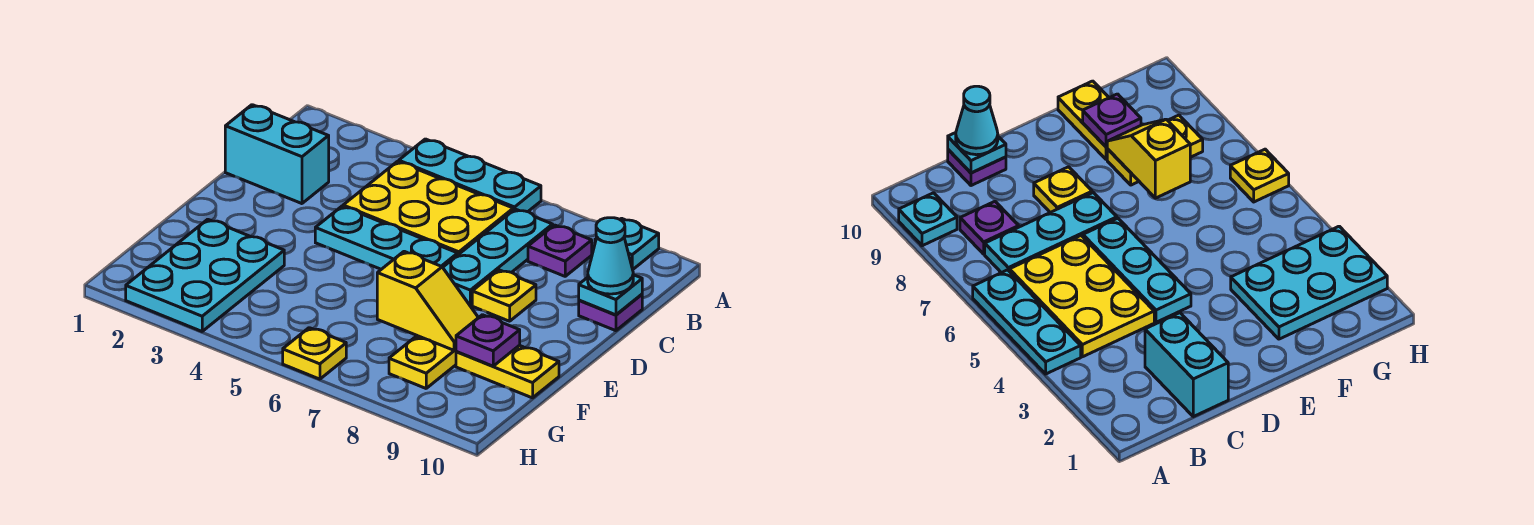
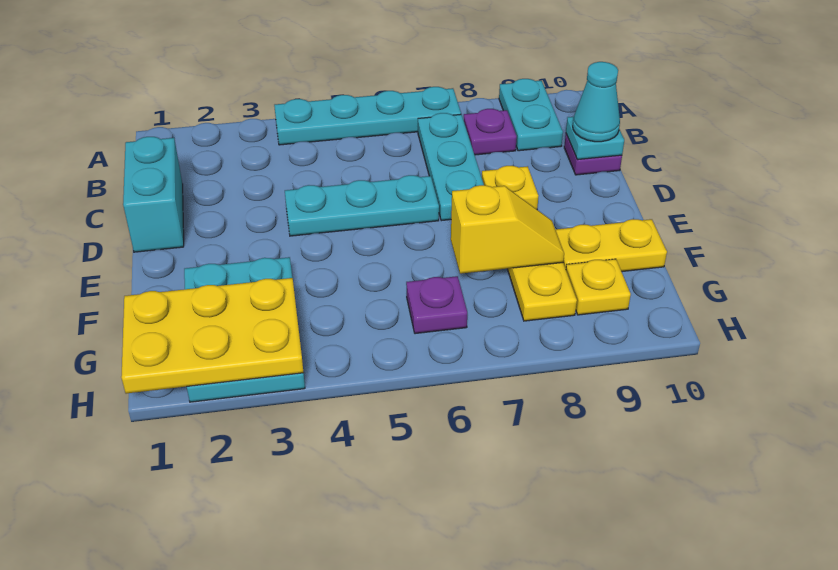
cyan plate A4:A6 level 1 -> cyan plate A4:A7 level 1
cyan plate A9 level 1 -> cyan plate A9:B9 level 1
yellow plate B4:C6 level 1 -> yellow plate G1:H3 level 2
cyan brick C1:C2 level 1 -> cyan brick C1:D1 level 1
purple plate F9 level 2 -> purple plate G6 level 1
yellow plate H6 level 1 -> yellow plate G9 level 1

